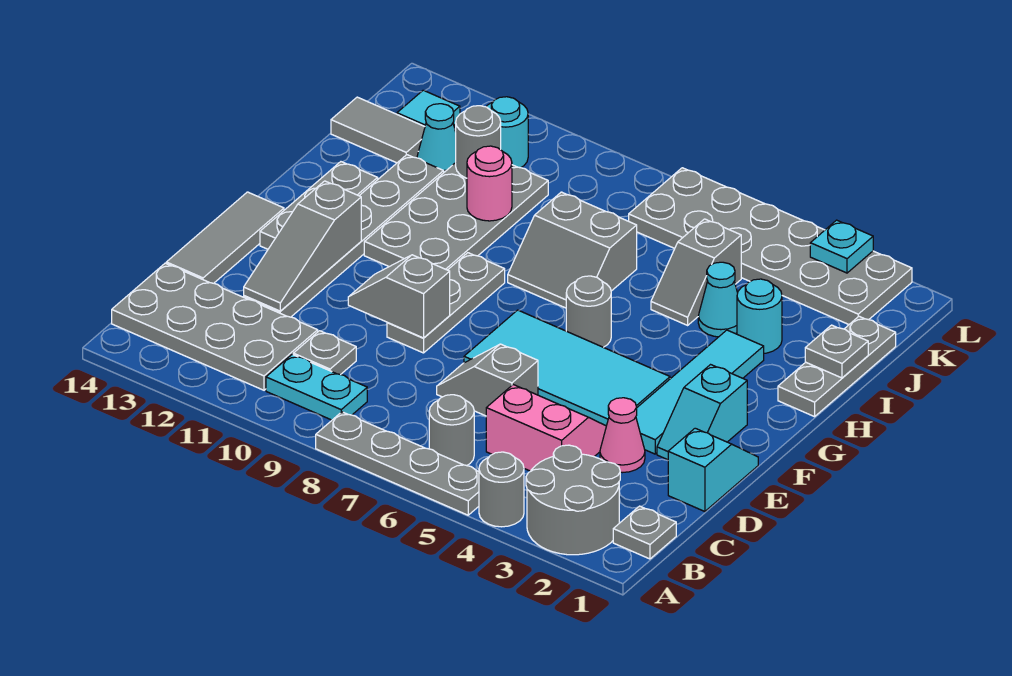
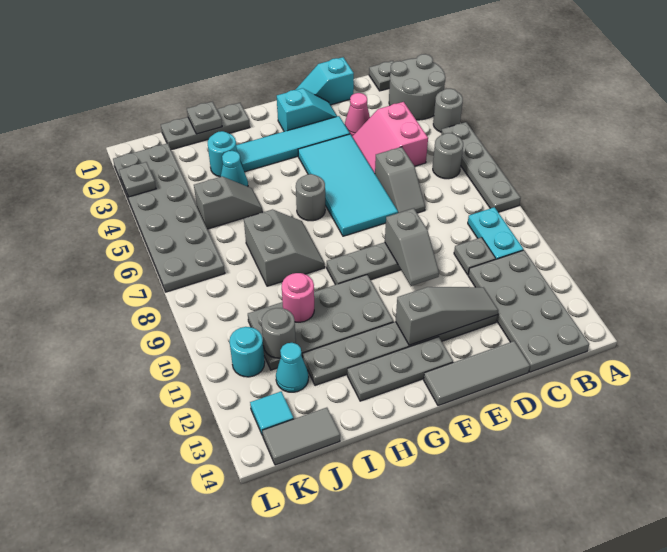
grey tile J13:J14 level 1 -> grey tile J14:K14 level 1
cyan plate L3 level 2 -> grey plate L3 level 2

